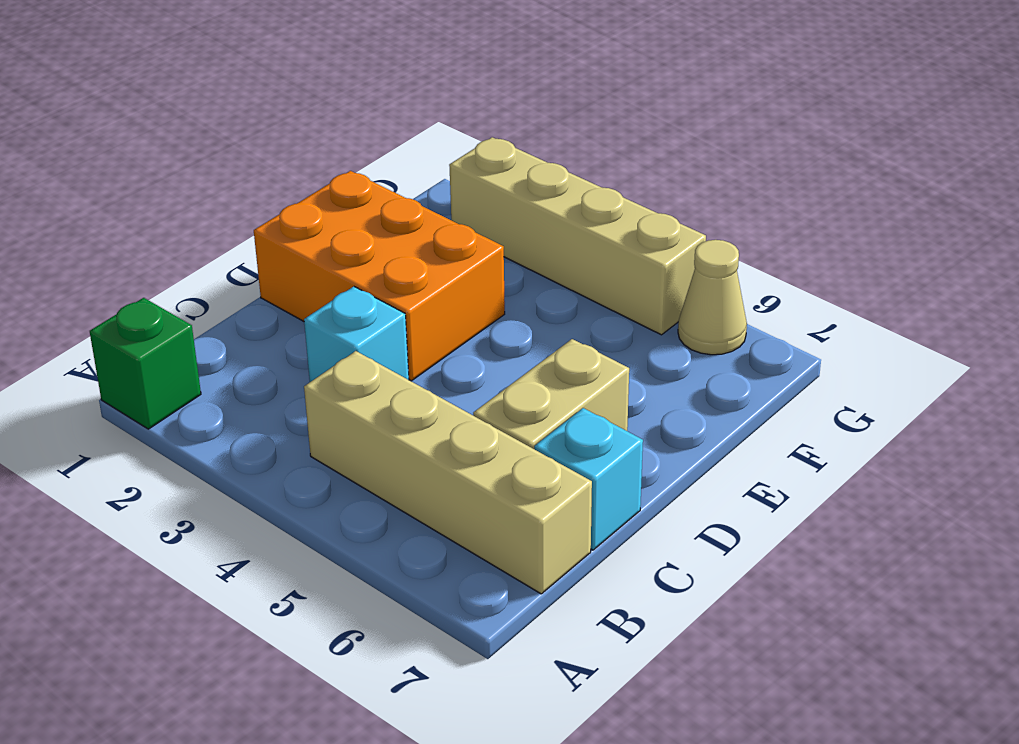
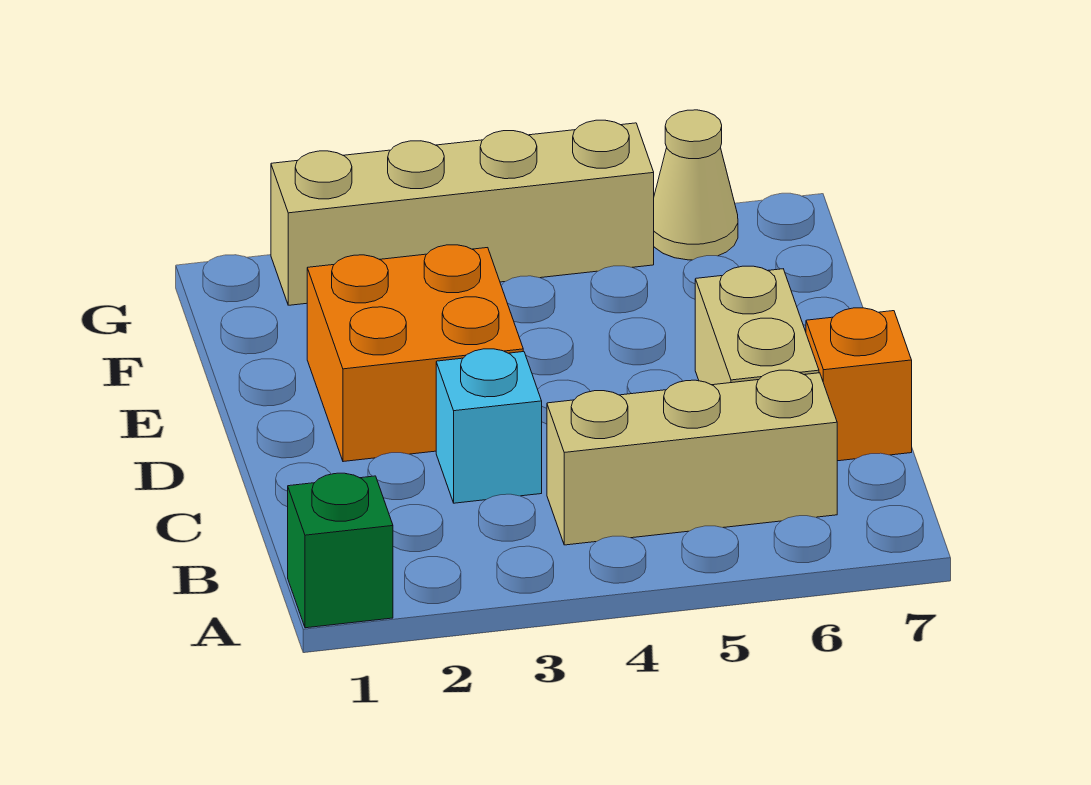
tan brick B4:B7 level 1 -> tan brick B4:B6 level 1
cyan brick C7 level 1 -> orange brick C7 level 1
orange brick D1:E3 level 1 -> orange brick D2:E3 level 1

